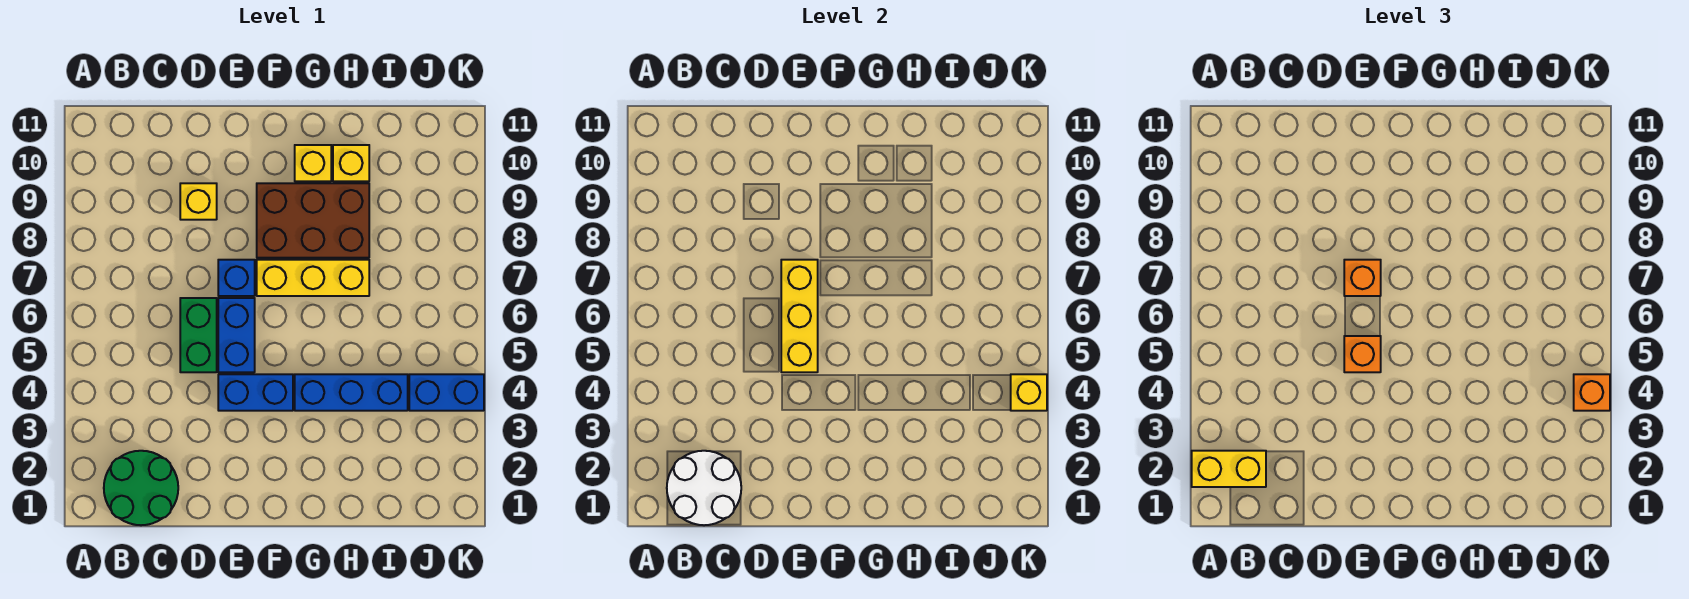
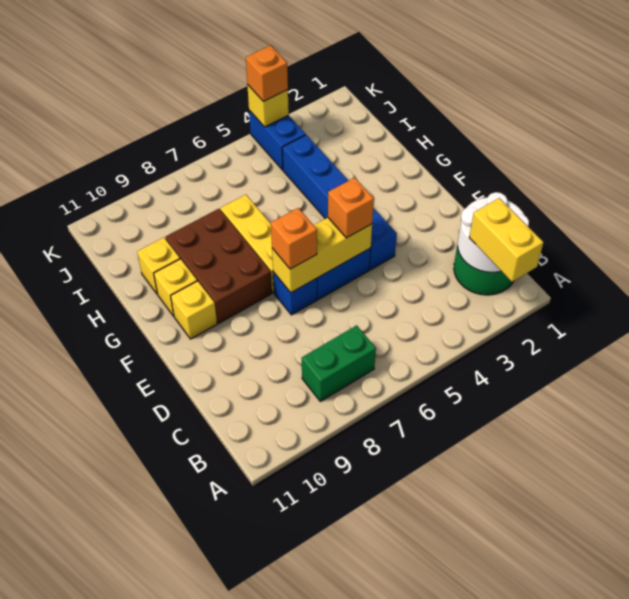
green brick D5:D6 level 1 -> green brick B7:B8 level 1
yellow brick D9 level 1 -> yellow brick F10 level 1

